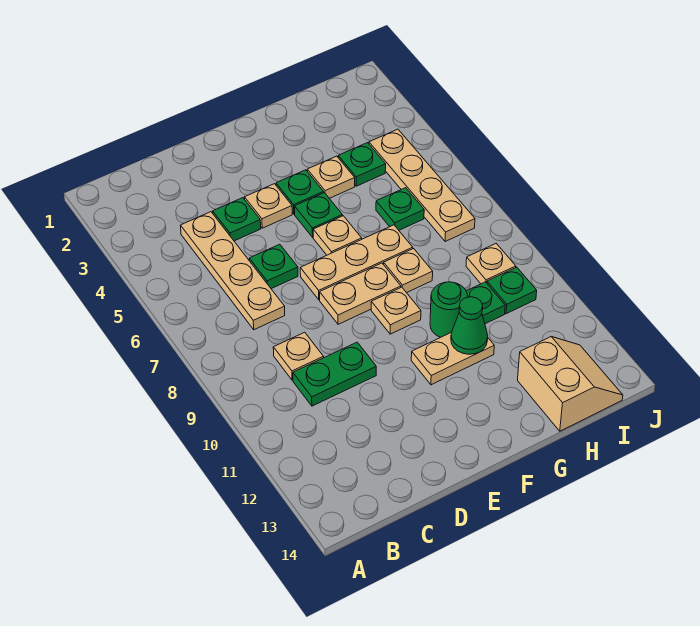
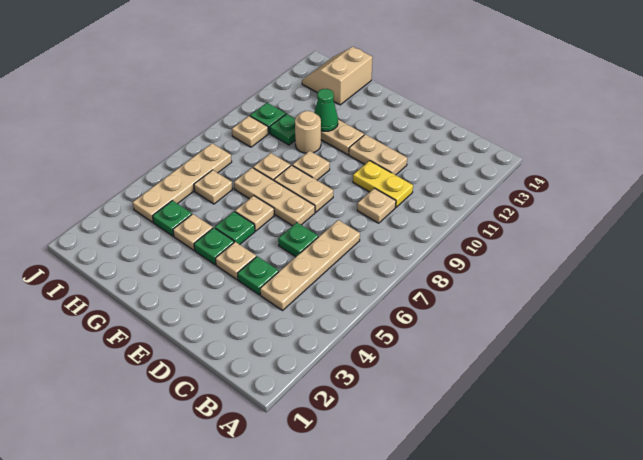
green plate C10:D10 level 1 -> yellow plate C10:D10 level 1
none -> tan plate D11:E11 level 1
green round brick G10 level 1 -> tan round brick G10 level 1
green plate H6 level 1 -> tan plate H6 level 1

